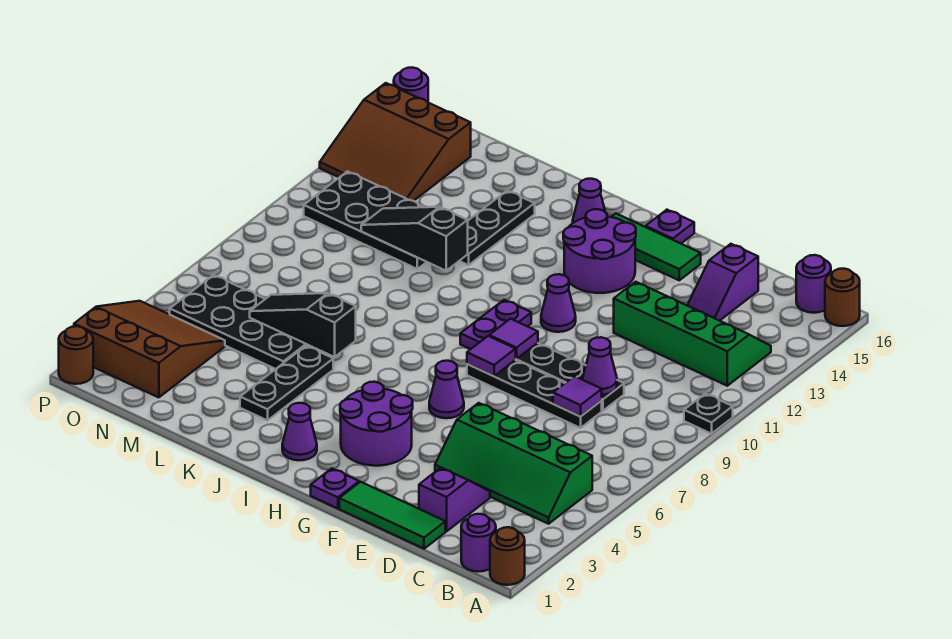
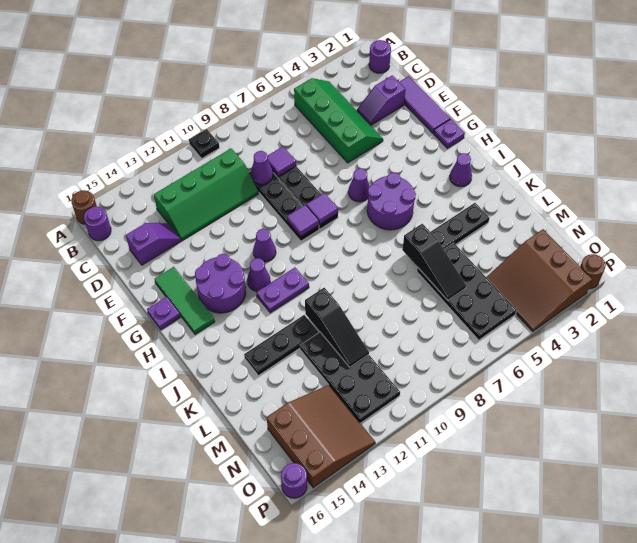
brown round brick A1 level 1 -> none
green slope B12:E13 level 1 top 12 -> green slope C10:D13 level 1 top C
green tile D1:F1 level 1 -> purple tile D1:F1 level 1
purple round brick G3:H4 level 1 -> purple round brick H5:I6 level 1
purple plate H9:H10 level 1 -> purple plate I11:I12 level 1
purple cone I15 level 1 -> purple cone H12 level 1

